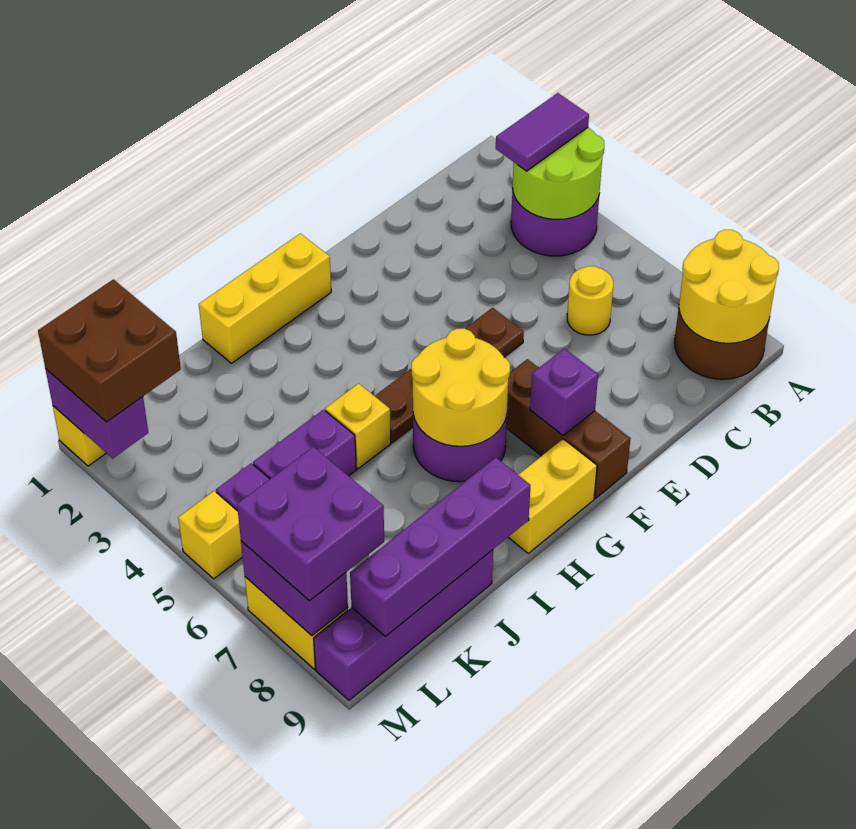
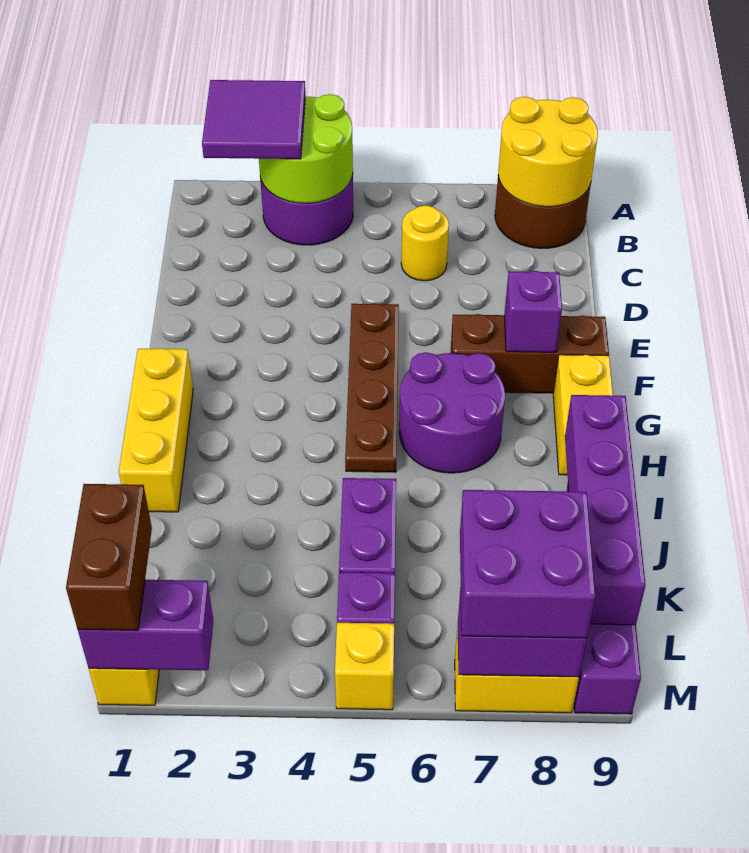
purple tile A3:B3 level 3 -> purple tile A2:B3 level 3
yellow round brick G6:H7 level 2 -> none
yellow brick I5 level 1 -> none
brown brick L1:M2 level 3 -> brown brick L1:M1 level 3

